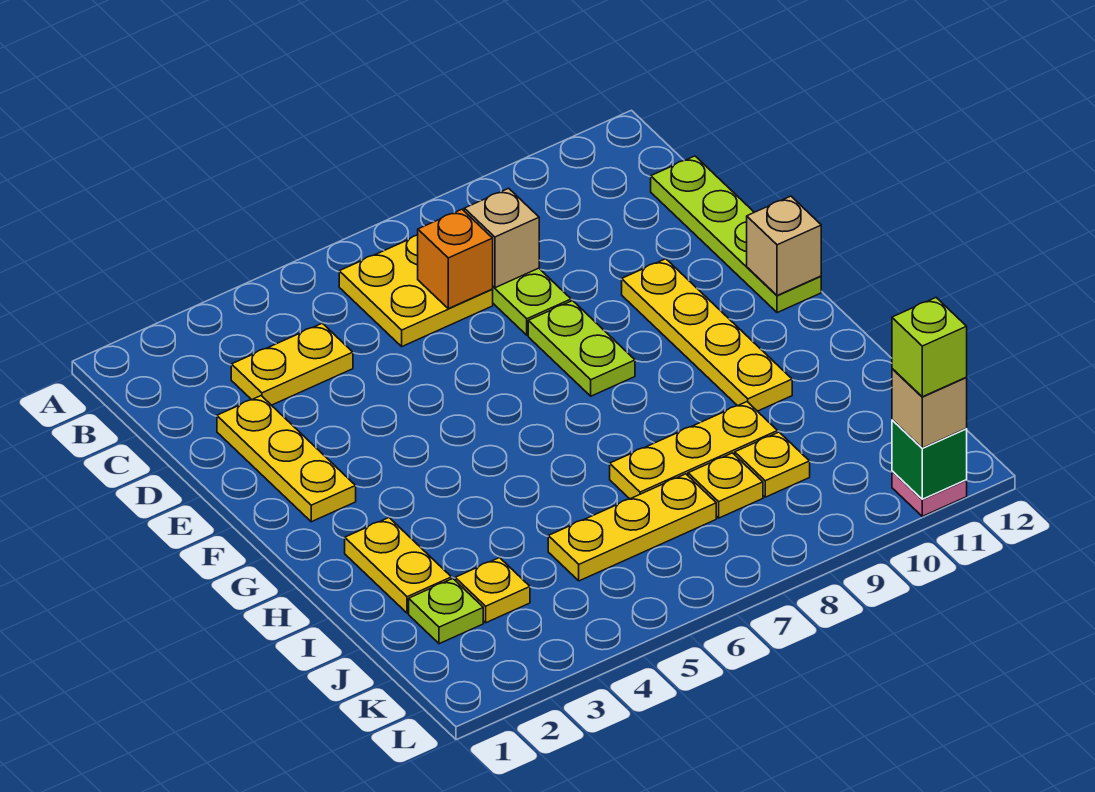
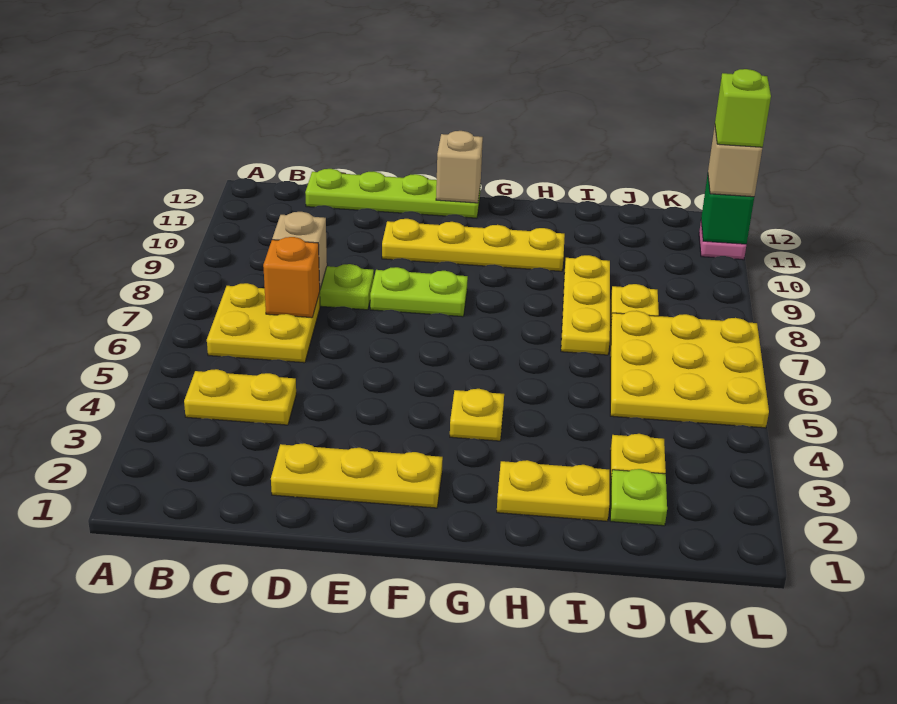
yellow plate C3:C4 level 1 -> yellow plate B4:C4 level 1
yellow plate J5:J7 level 1 -> yellow plate J5:L7 level 1
yellow plate J9 level 1 -> yellow plate G4 level 1

